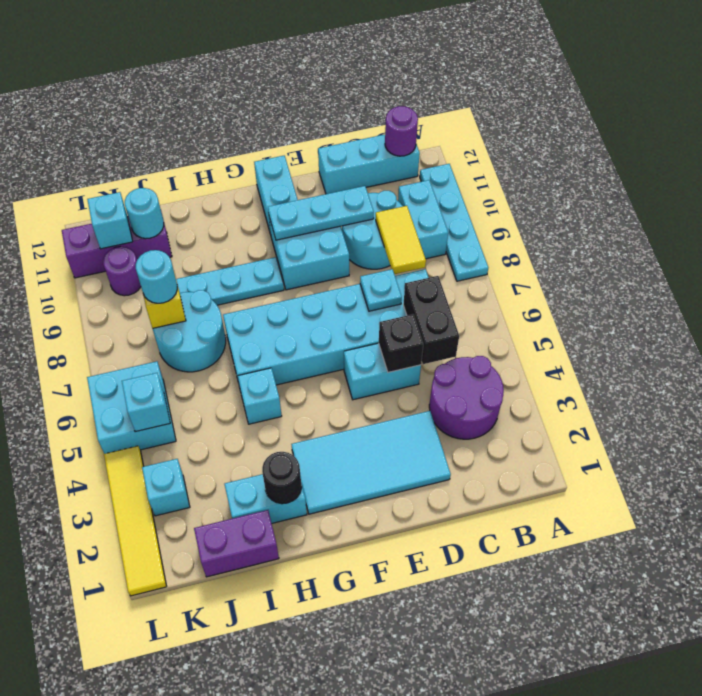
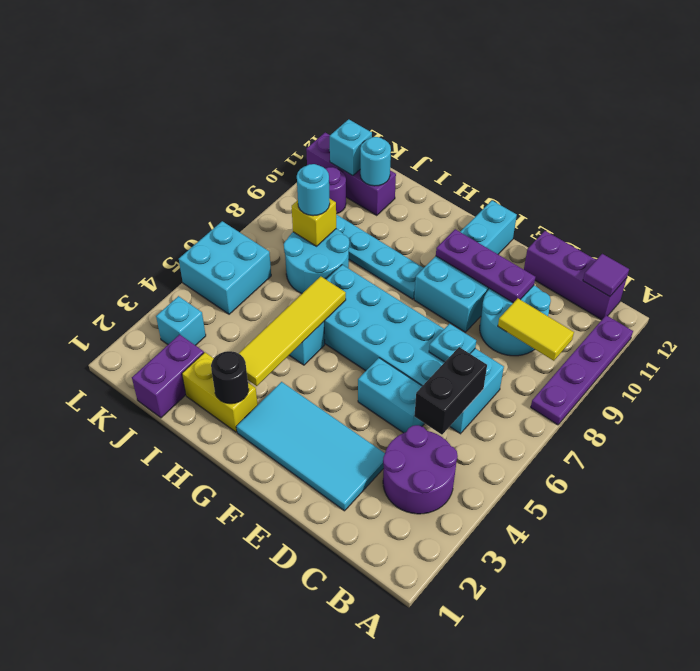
cyan plate A8:A11 level 1 -> purple plate A8:A11 level 1
cyan brick B9:B10 level 1 -> none
cyan brick B12:D12 level 1 -> purple brick B12:D12 level 1
purple round brick B12 level 2 -> purple tile B12 level 2
yellow tile C8:C9 level 2 -> yellow tile B9:C9 level 2
black brick D5 level 2 -> none
cyan plate D10:F10 level 2 -> purple plate D10:F10 level 2
cyan brick H2:I2 level 1 -> yellow brick H2:I2 level 1
purple brick I1:J1 level 1 -> purple brick J1:J2 level 1
cyan brick K5 level 2 -> none
yellow tile L1:L4 level 1 -> yellow tile H3:H6 level 2

